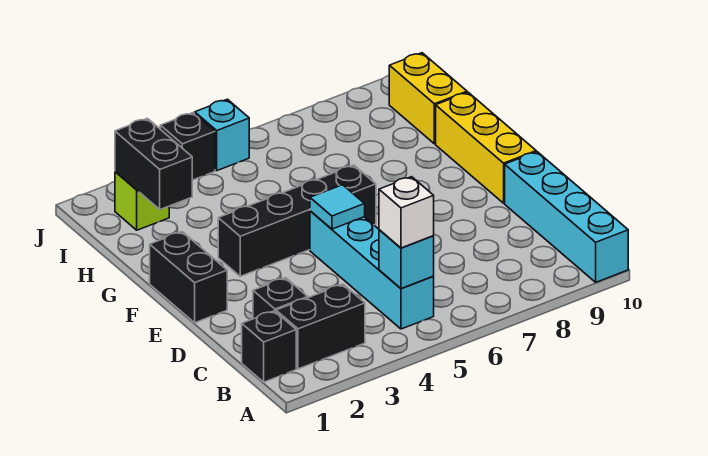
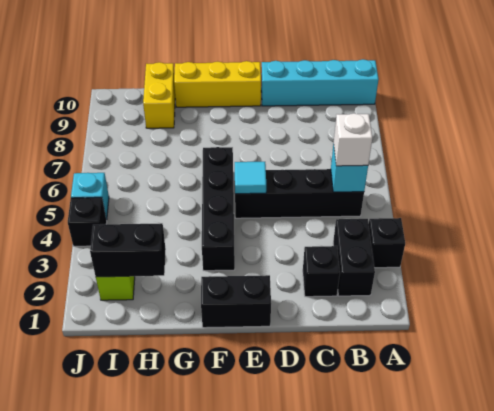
black brick B1 level 1 -> black brick A3 level 1
cyan brick B5:E5 level 1 -> black brick B5:E5 level 1
yellow brick H10:I10 level 1 -> yellow brick H9:H10 level 1

